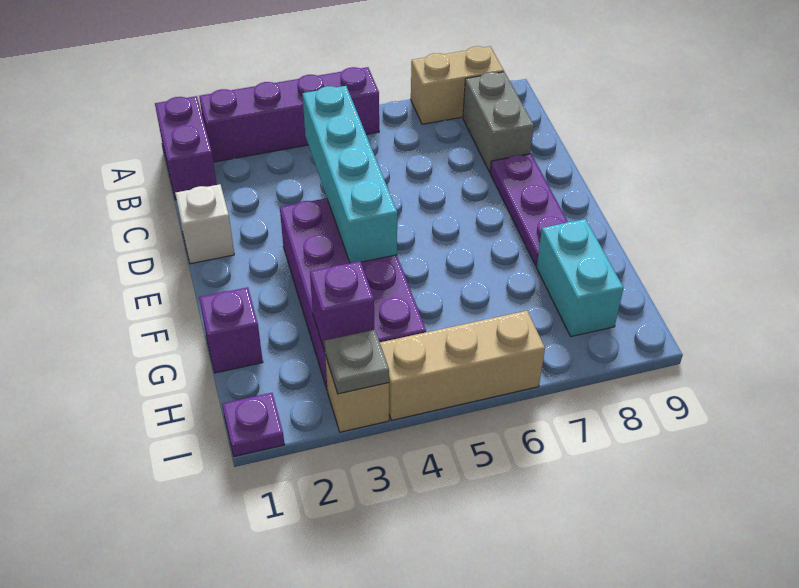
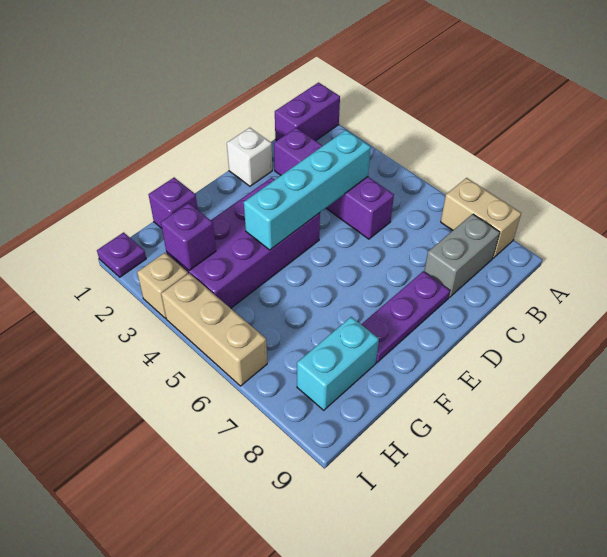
purple brick A2:A5 level 1 -> purple brick C2:C5 level 1
grey plate I3 level 2 -> none

